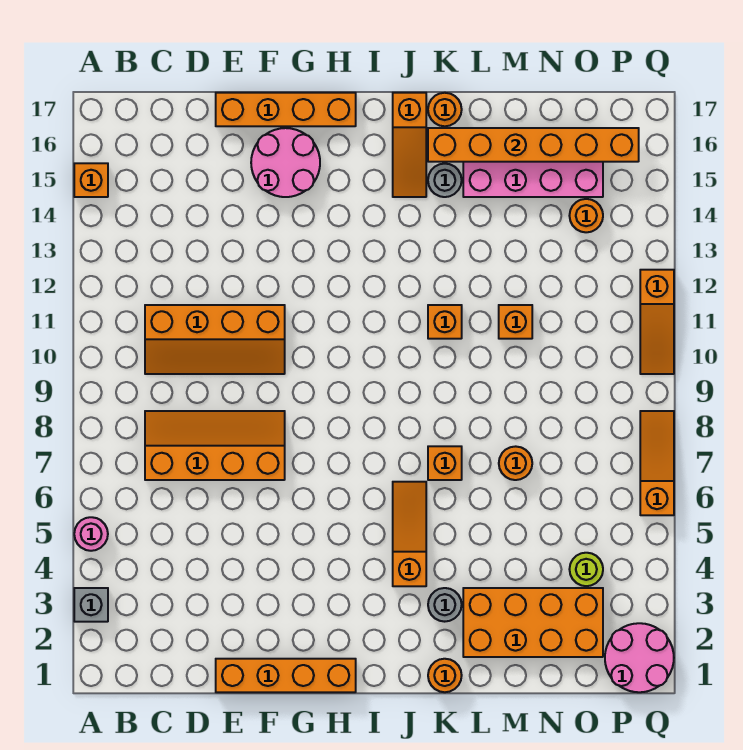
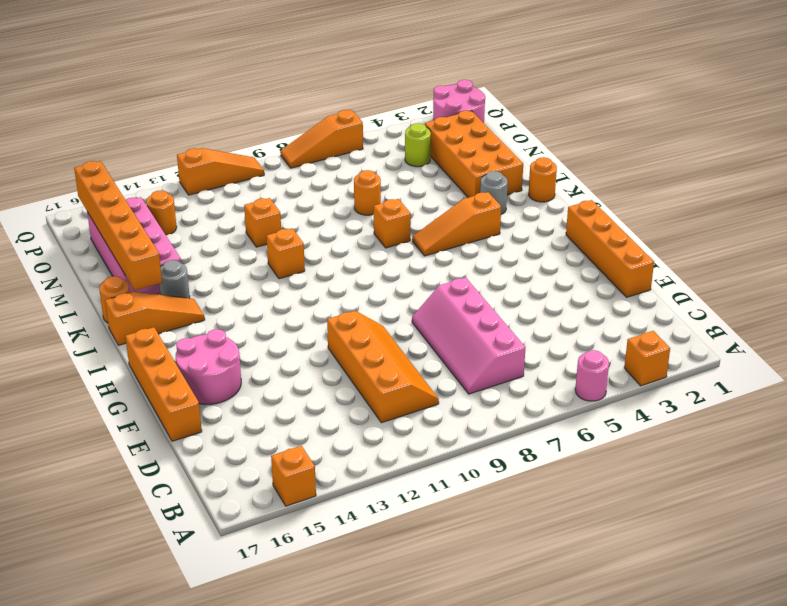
grey brick A3 level 1 -> orange brick A3 level 1
orange slope C7:F8 level 1 top 7 -> pink slope C7:F8 level 1 top 7

